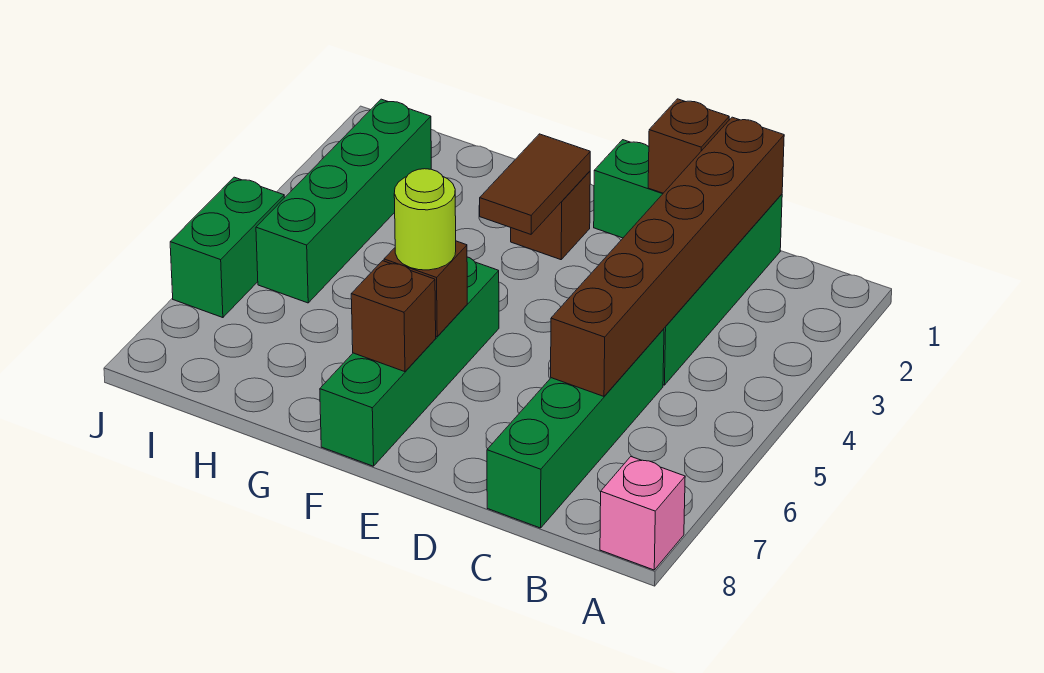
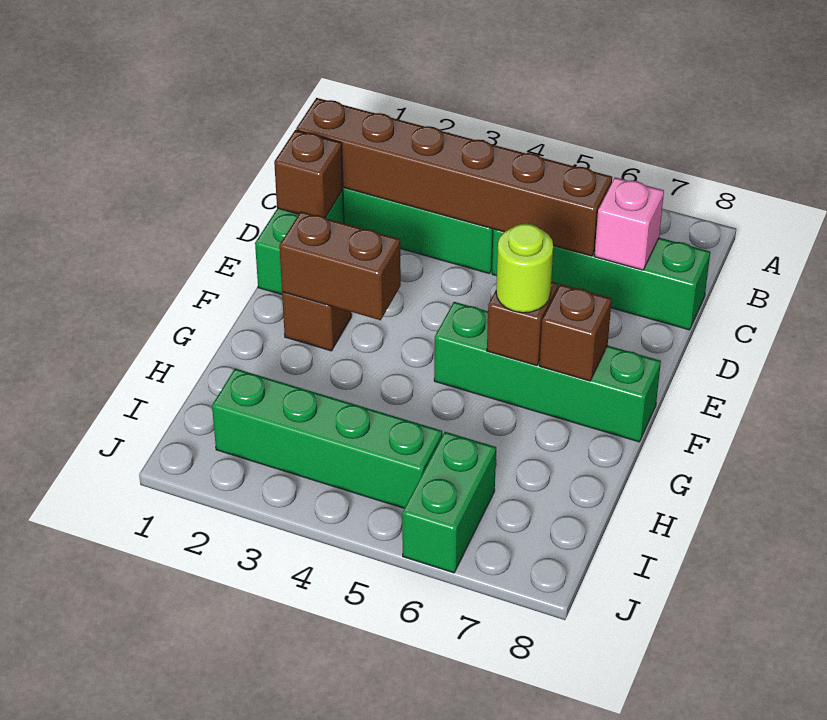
pink brick A8 level 1 -> pink brick C7 level 2
brown tile F2:F3 level 2 -> brown brick F2:F3 level 2
green brick J5:J6 level 1 -> green brick I6:J6 level 1

